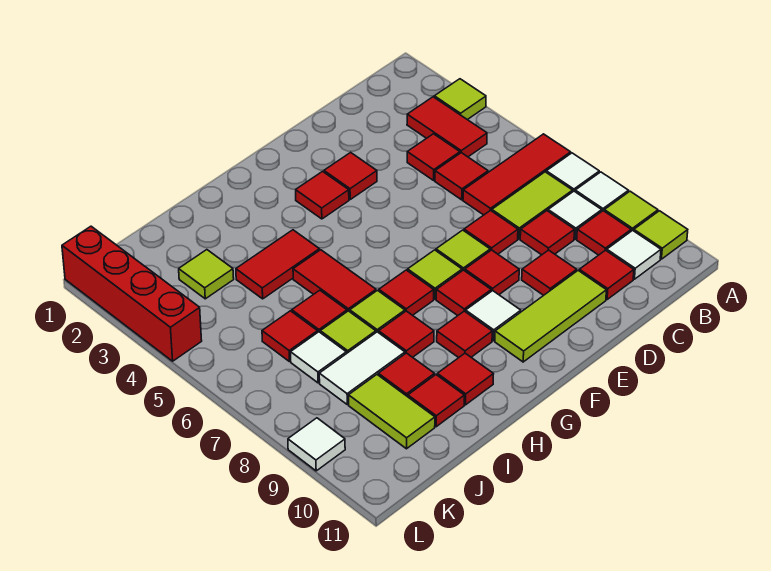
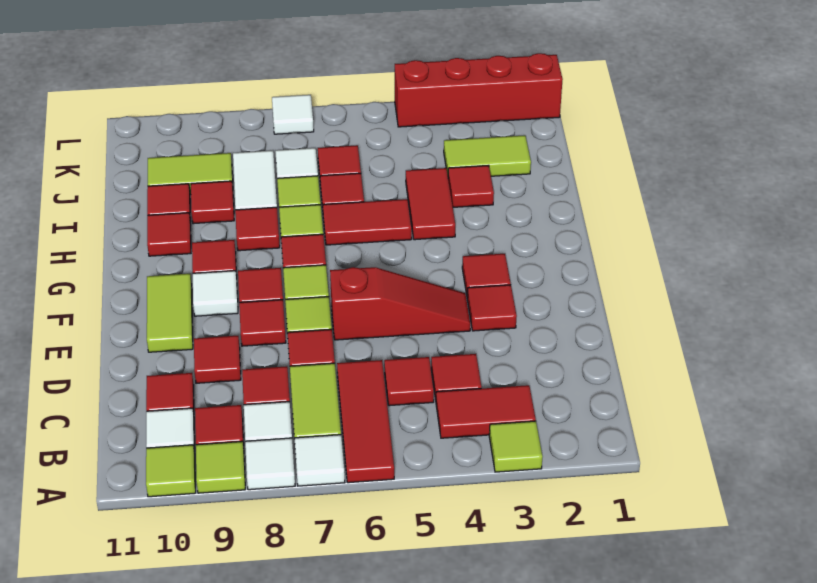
lime tile D10:F10 level 1 -> lime tile E10:F10 level 1
none -> red slope E4:E6 level 1 top 6
none -> red tile I3 level 1
lime tile J3 level 1 -> lime tile J2:J3 level 1
white tile L9 level 1 -> white tile L7 level 1

